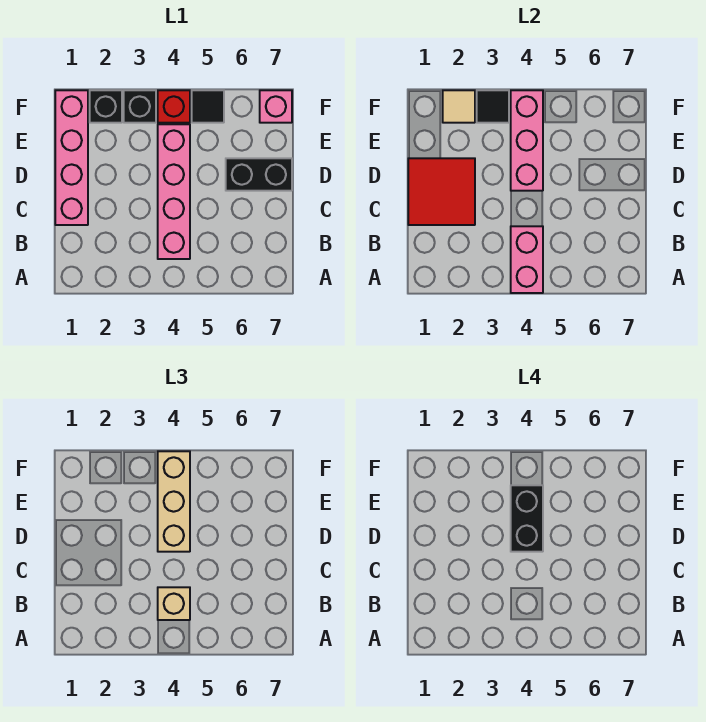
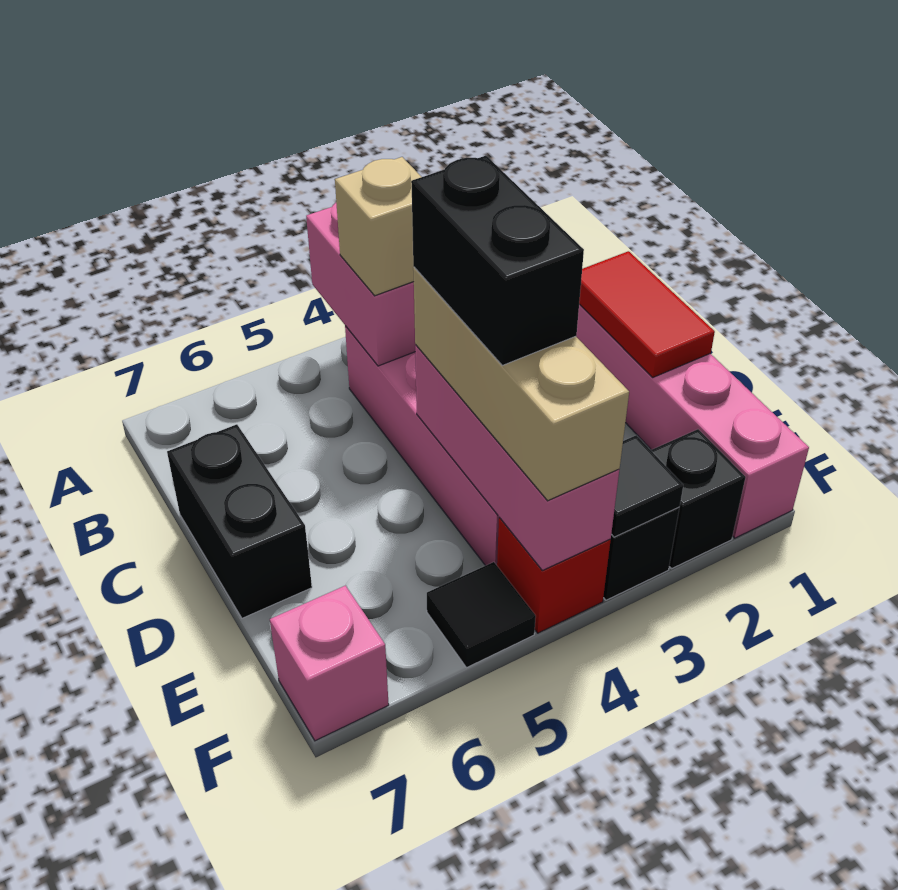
red tile C1:D2 level 2 -> red tile C1:D1 level 2
black brick D6:D7 level 1 -> black brick C7:D7 level 1
tan tile F2 level 2 -> none

